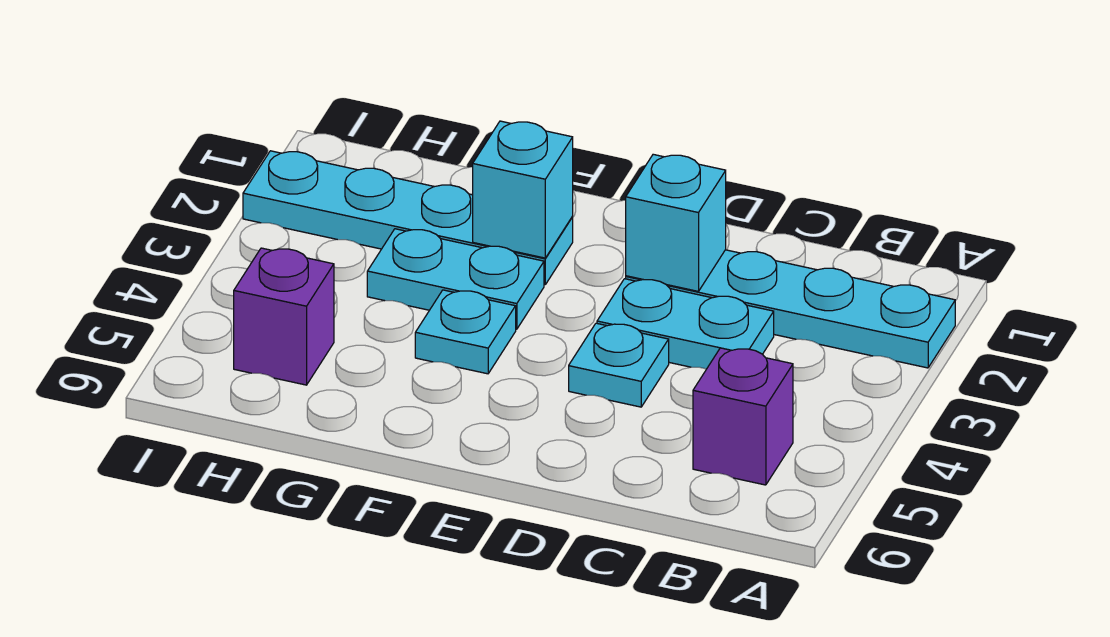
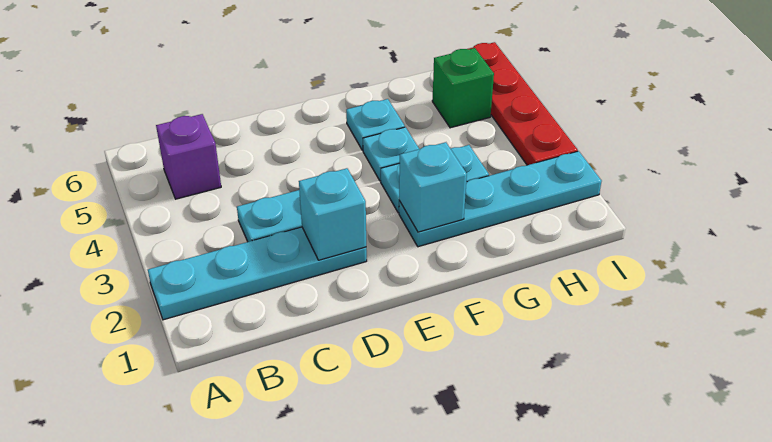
cyan plate D4 level 1 -> cyan plate F5 level 1
purple brick H5 level 1 -> green brick H5 level 1
none -> red plate I3:I6 level 1

